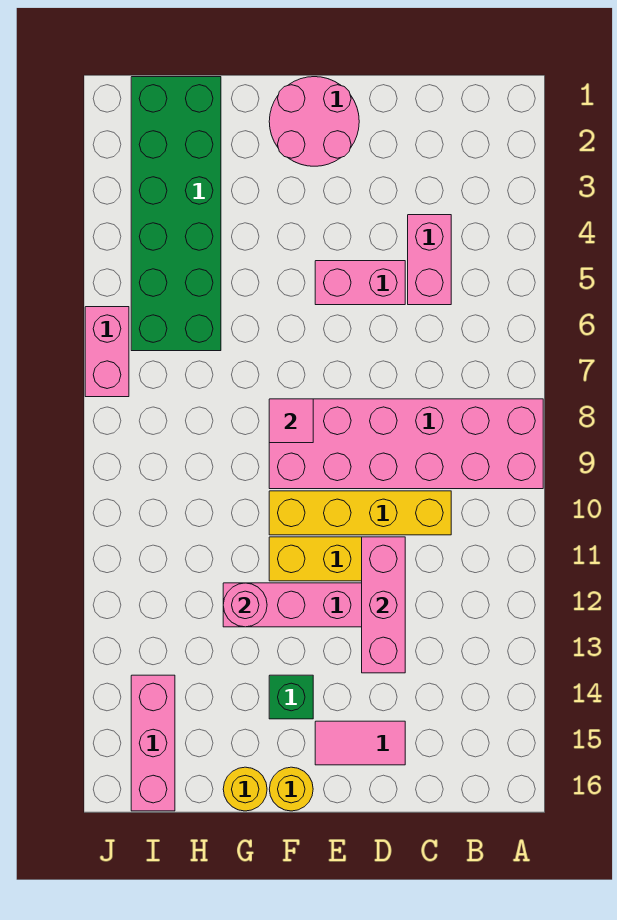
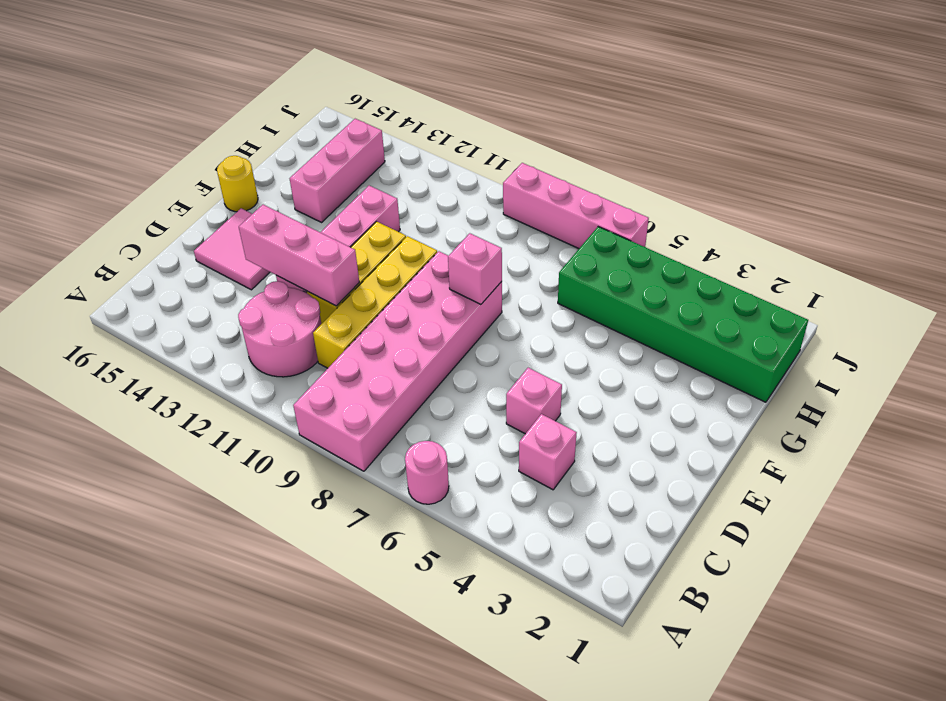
pink brick C4:C5 level 1 -> pink brick C4 level 1
pink brick D5:E5 level 1 -> pink brick D5 level 1
pink tile D15:E15 level 1 -> pink tile D14:E15 level 1
pink round brick E1:F2 level 1 -> pink round brick B11:C12 level 1
pink tile F8 level 2 -> pink brick F8 level 2
green brick F14 level 1 -> none
pink round brick G12 level 2 -> pink round brick A6 level 1
yellow round brick G16 level 1 -> none
pink brick I14:I16 level 1 -> pink brick G14:I14 level 1
pink brick J6:J7 level 1 -> pink brick J6:J9 level 1

